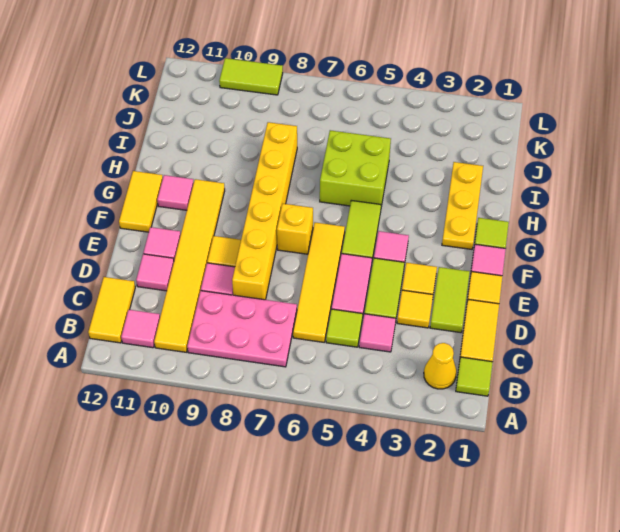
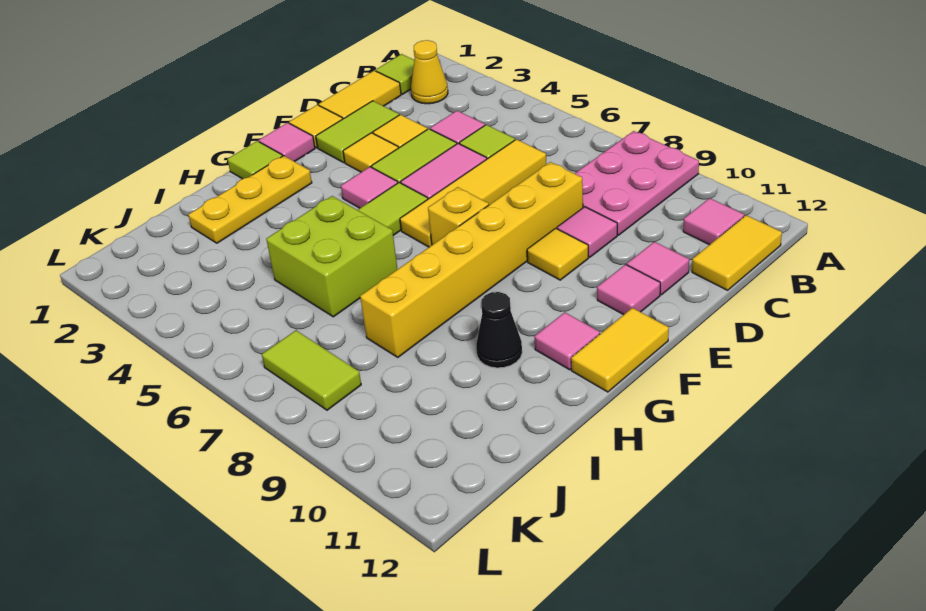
pink plate B7:C9 level 1 -> pink plate A8:C9 level 1
yellow tile B10:G10 level 1 -> none
none -> black cone H10 level 1
lime tile L9:L10 level 1 -> lime tile K7:K8 level 1

